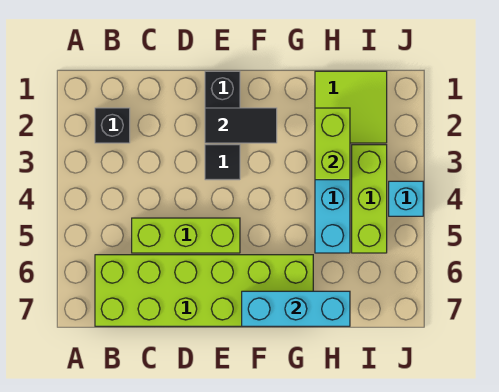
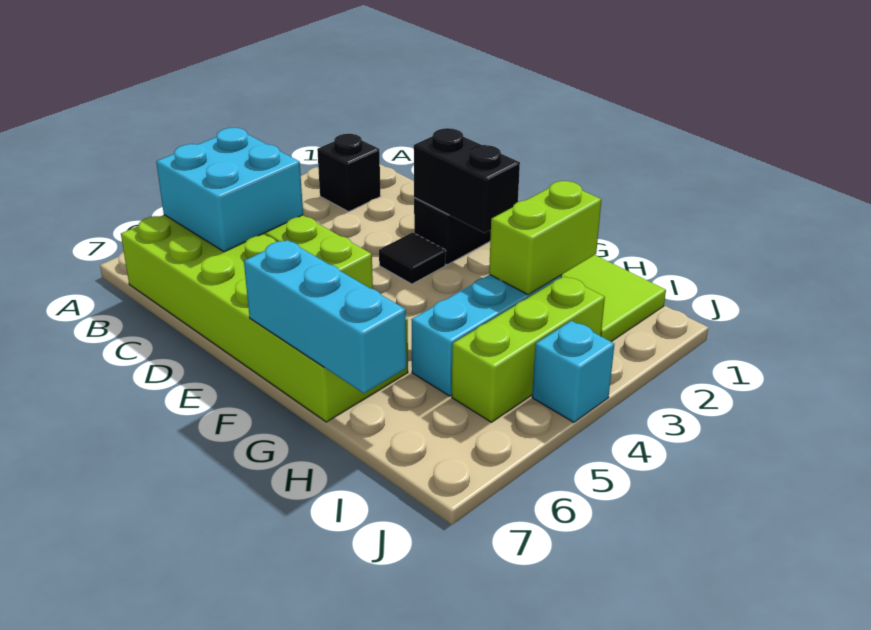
none -> cyan brick B5:C6 level 2
black tile E2:F2 level 2 -> black brick E2:F2 level 2

